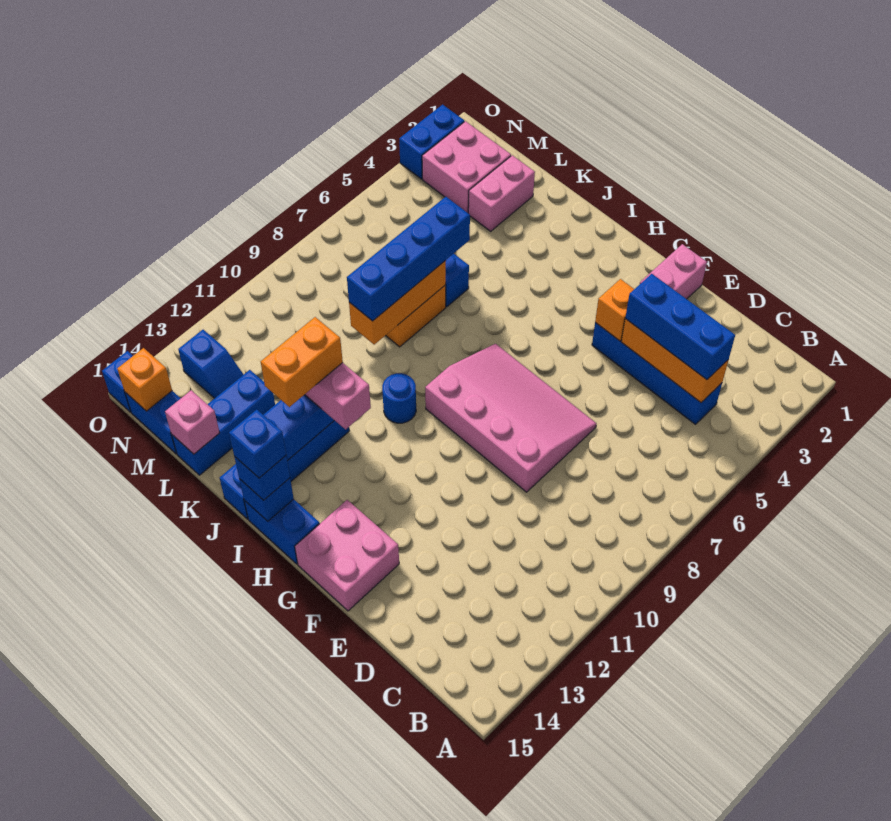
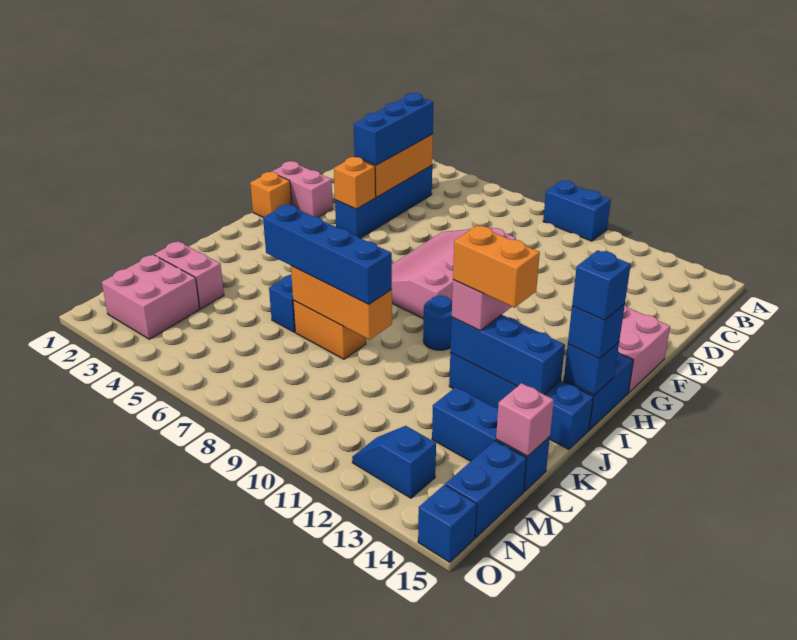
blue slope M13:N13 level 1 top N -> blue slope N12:N13 level 1 top 13
orange brick N15 level 2 -> orange brick G1 level 1
blue brick O2:O3 level 1 -> blue brick A9:A10 level 1

